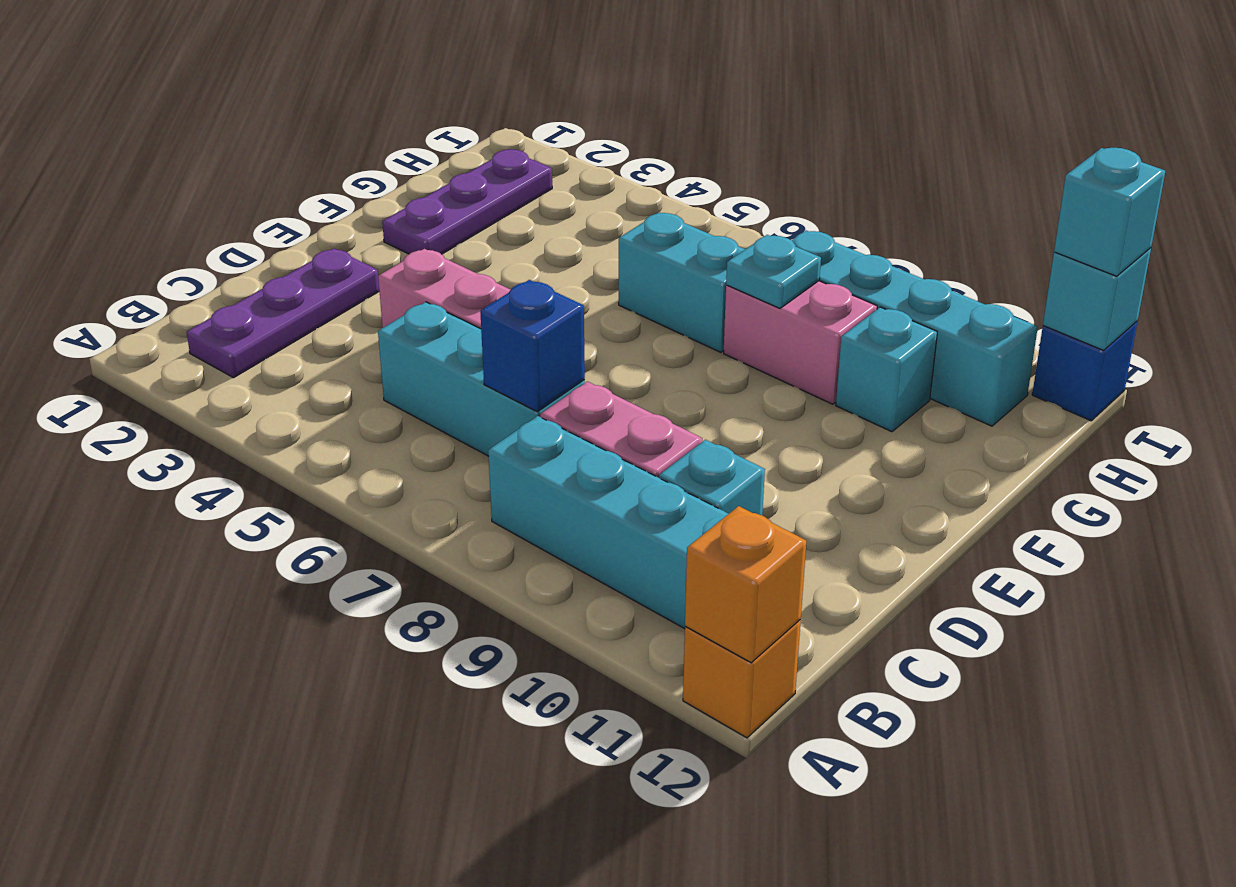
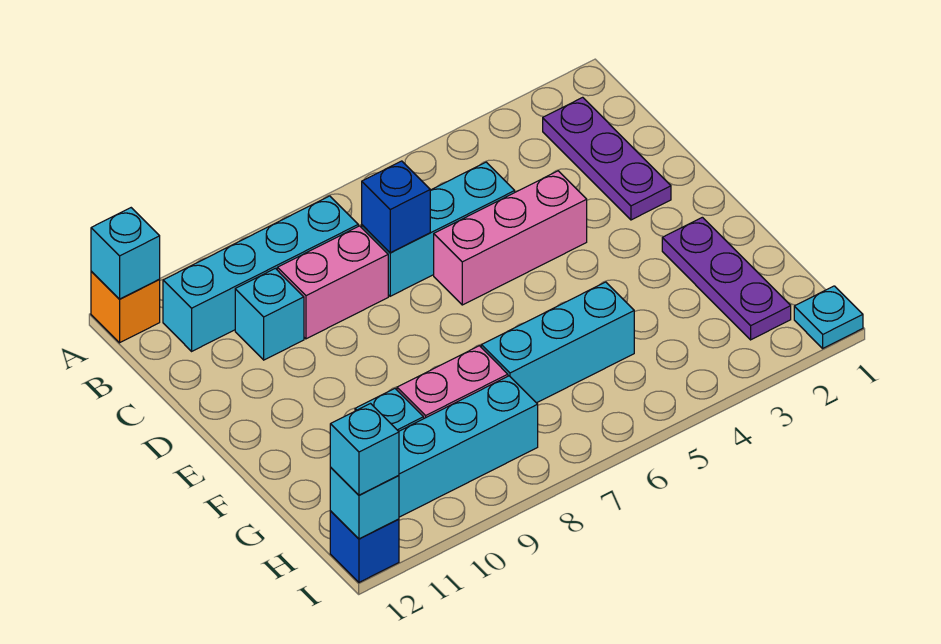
orange brick A12 level 2 -> cyan brick A12 level 2
cyan brick G6:G7 level 1 -> cyan brick G5:G7 level 1
cyan plate G8 level 2 -> cyan plate I1 level 1

